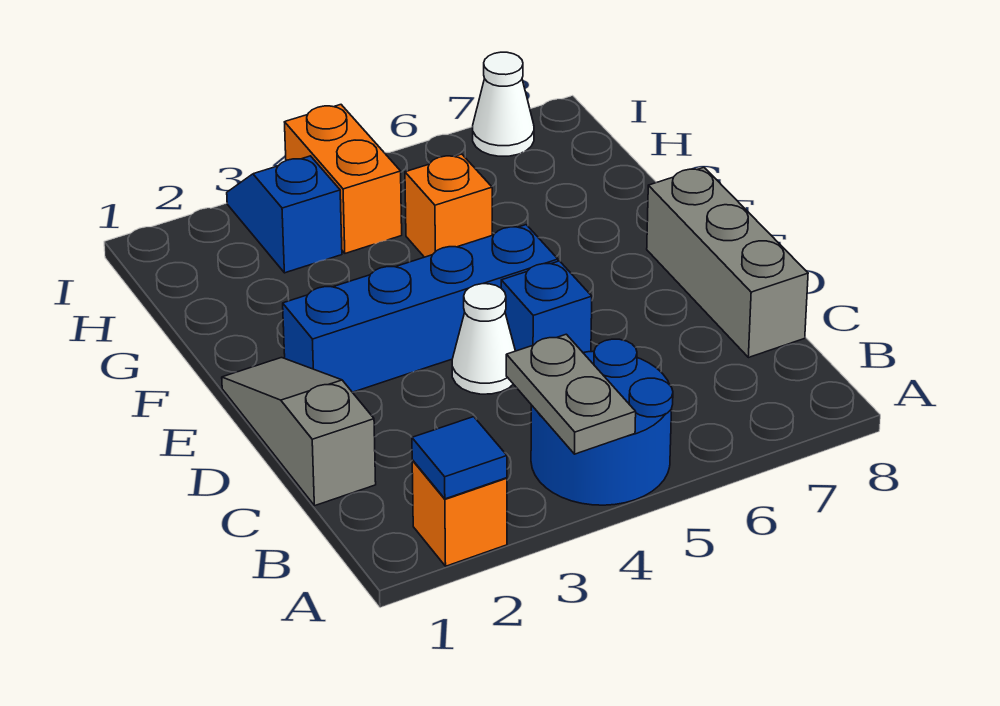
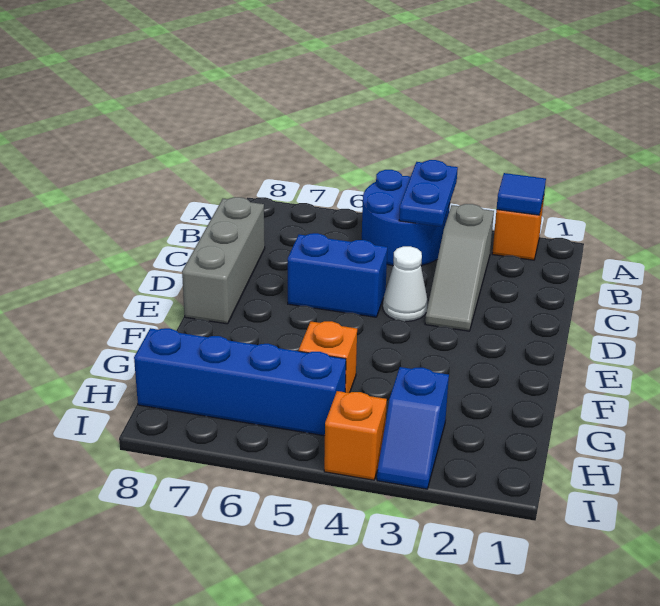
grey plate A4:B4 level 2 -> blue plate A4:B4 level 2
grey slope C1:E1 level 1 top C -> grey slope B3:D3 level 1 top B
blue brick D5 level 1 -> blue brick D5:D6 level 1
blue brick E2:E5 level 1 -> blue brick H5:H8 level 1
orange brick H4:I4 level 1 -> orange brick I4 level 1
white cone I7 level 1 -> none

